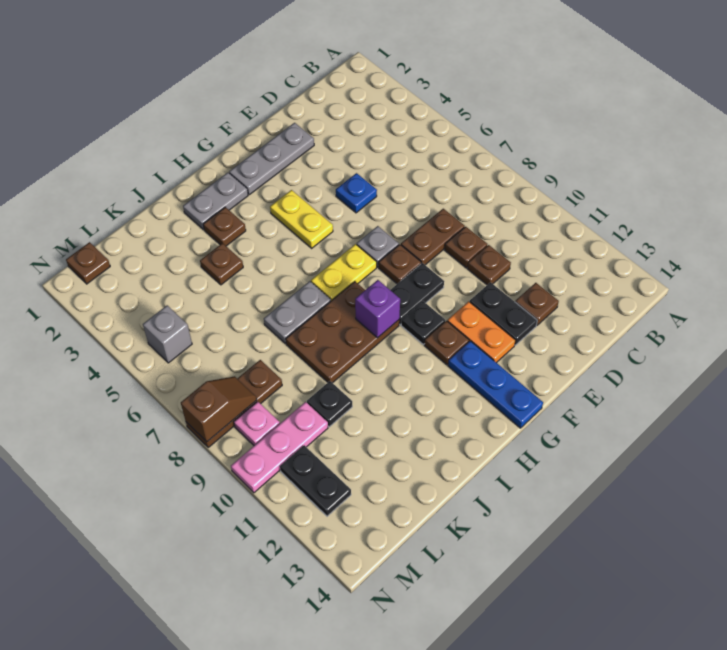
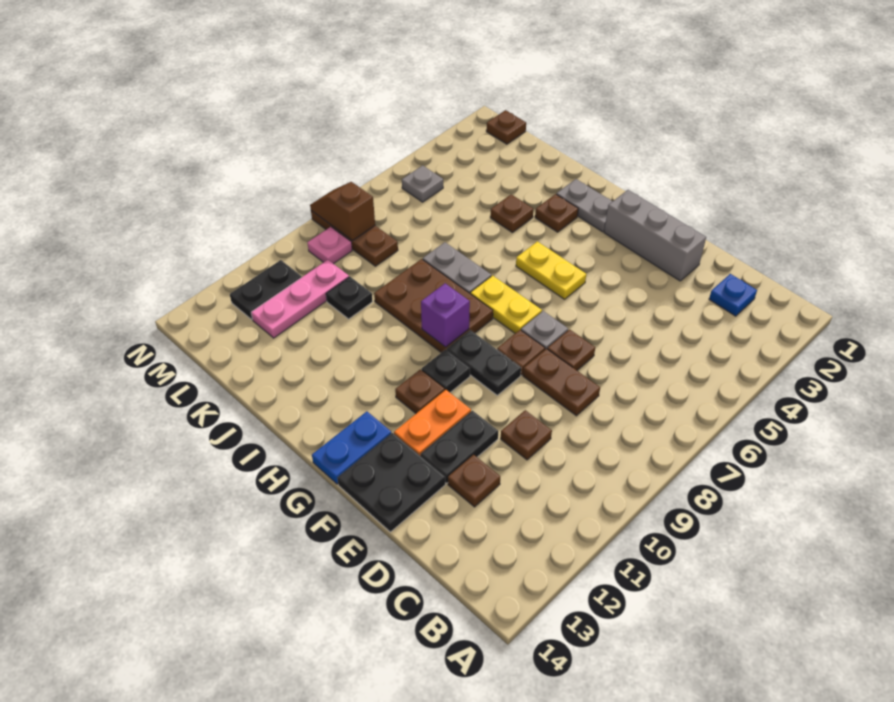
brown plate D9 level 1 -> brown plate E7 level 1
grey plate E2:G2 level 1 -> grey brick E2:G2 level 1
blue plate E5 level 1 -> blue plate C2 level 1
none -> black plate E13:F14 level 1
yellow plate G4:G5 level 1 -> yellow plate G5:H5 level 1
blue plate G12:G14 level 1 -> blue plate G13:G14 level 1
pink plate L10:N10 level 1 -> pink plate L10:L12 level 1
grey brick M5 level 1 -> grey plate M5 level 1
brown slope M8:N8 level 2 top N -> brown slope M8:N8 level 2 top M

